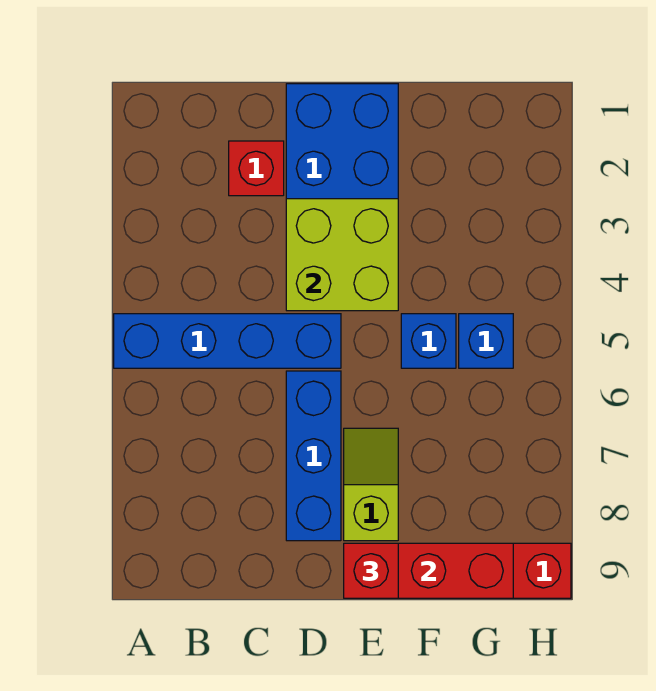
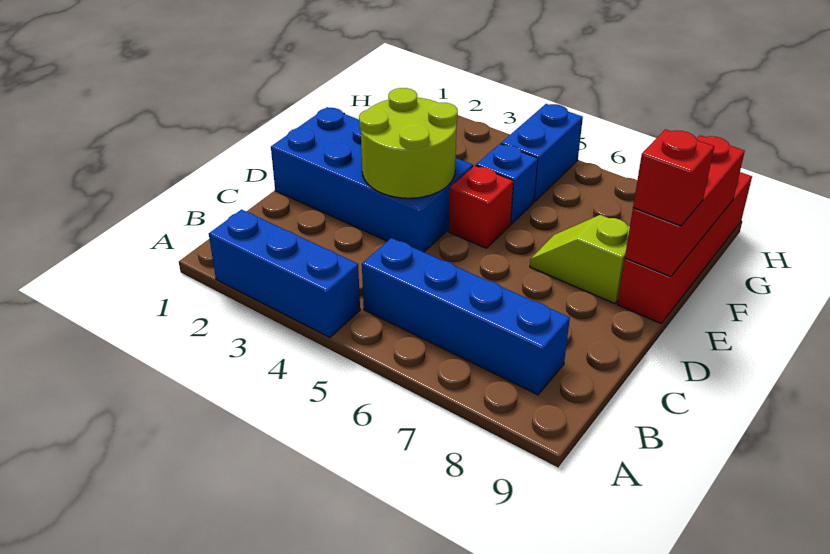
blue brick A5:D5 level 1 -> blue brick B5:B8 level 1
red brick C2 level 1 -> red brick E5 level 1
lime brick D3:E4 level 2 -> lime round brick D3:E4 level 2
blue brick D6:D8 level 1 -> blue brick A2:A4 level 1
blue brick G5 level 1 -> blue brick G5:H5 level 1

